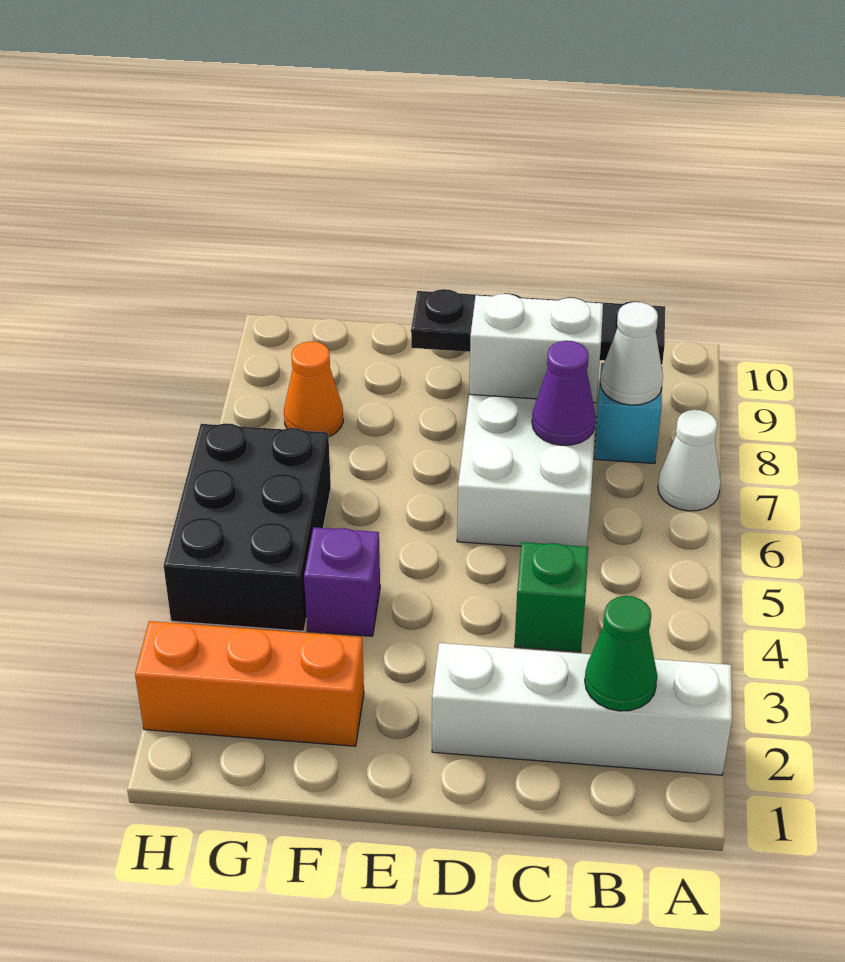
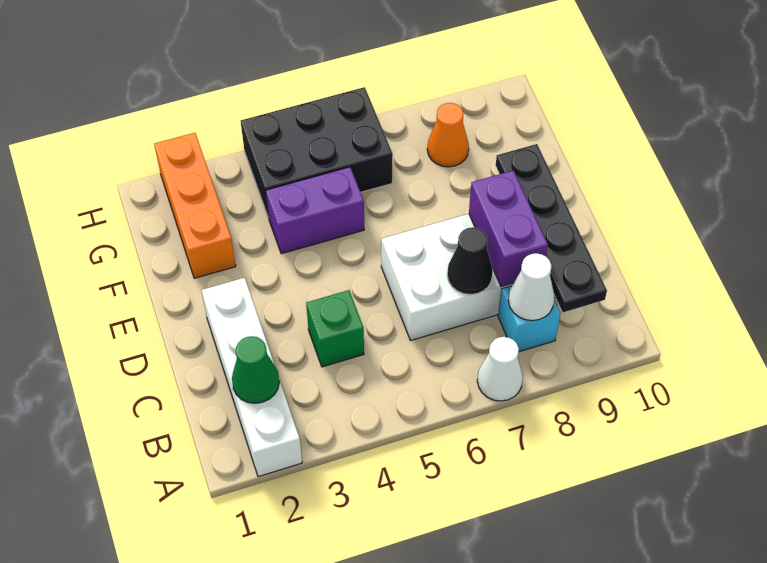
purple cone C7 level 2 -> black cone C7 level 2
white brick C8:D8 level 2 -> purple brick C8:D8 level 2
purple brick F4 level 1 -> purple brick F4:F5 level 1

